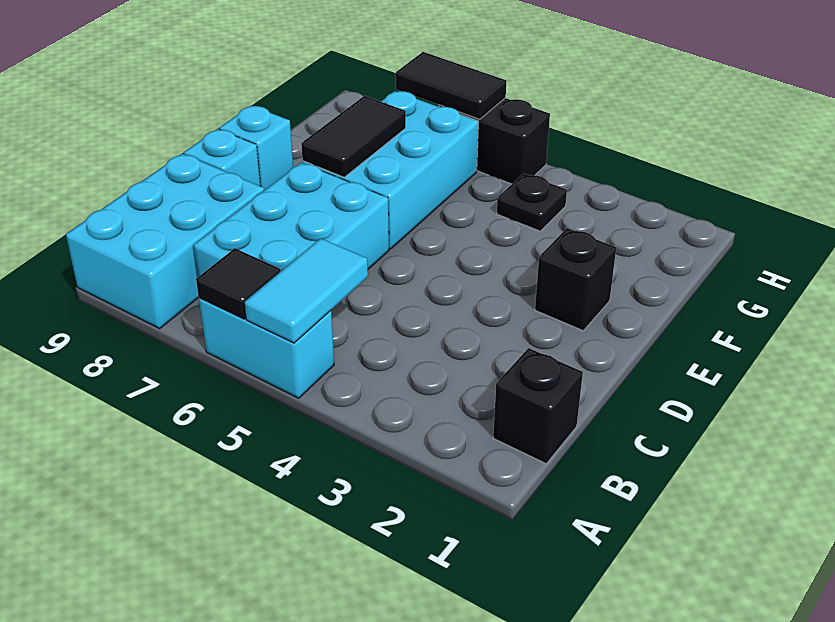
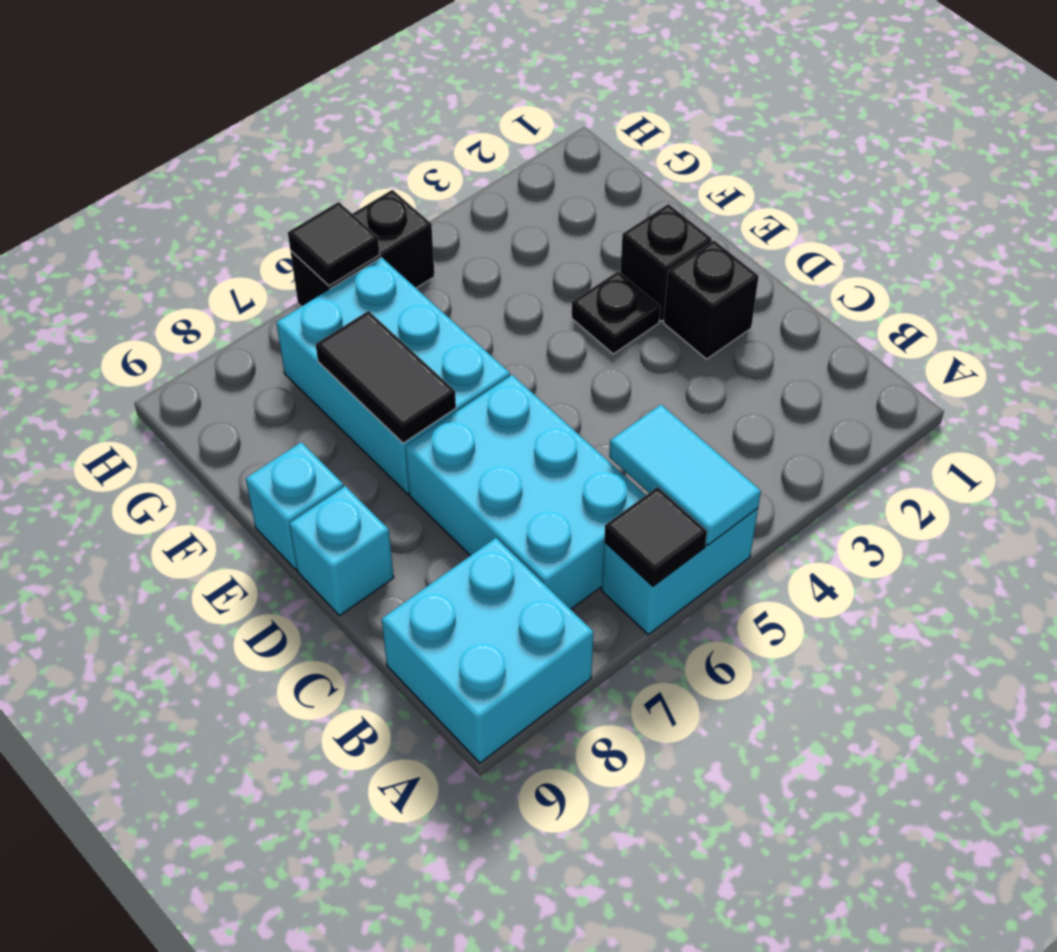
cyan brick A8:C9 level 1 -> cyan brick A8:B9 level 1
black brick B1 level 1 -> black brick D2 level 1
black plate G4 level 1 -> black plate E3 level 1
black tile H6:H7 level 2 -> black tile H6 level 2

